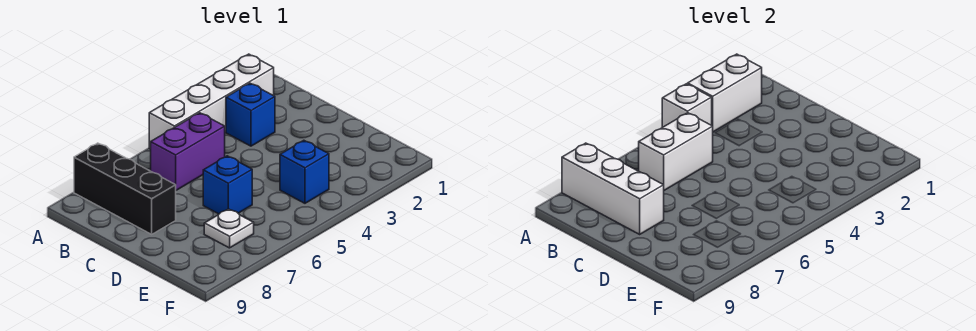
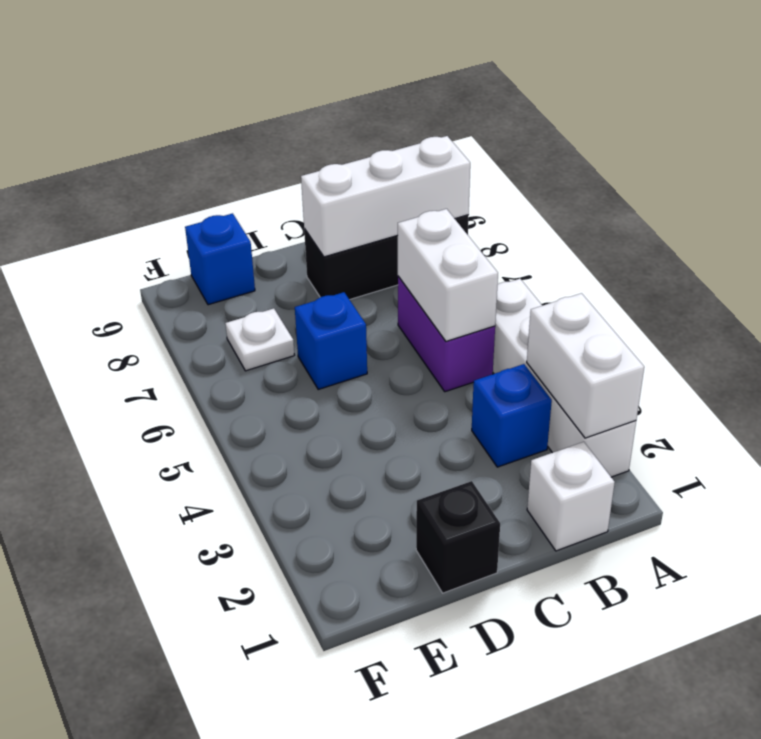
white brick A4 level 2 -> white brick B1 level 1
none -> black brick D1 level 1
blue brick E4 level 1 -> blue brick E9 level 1

